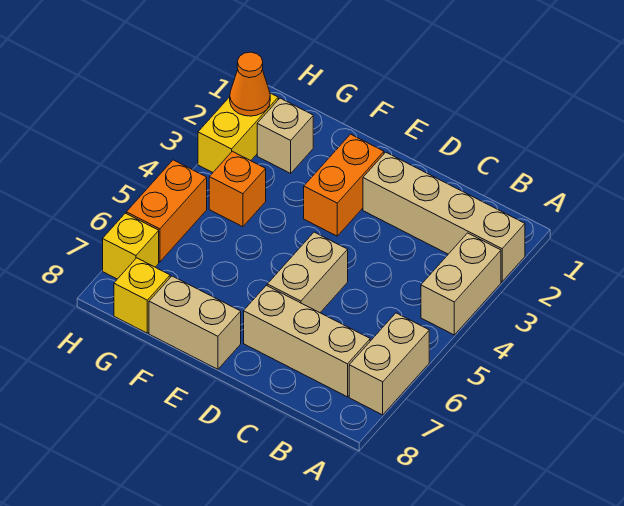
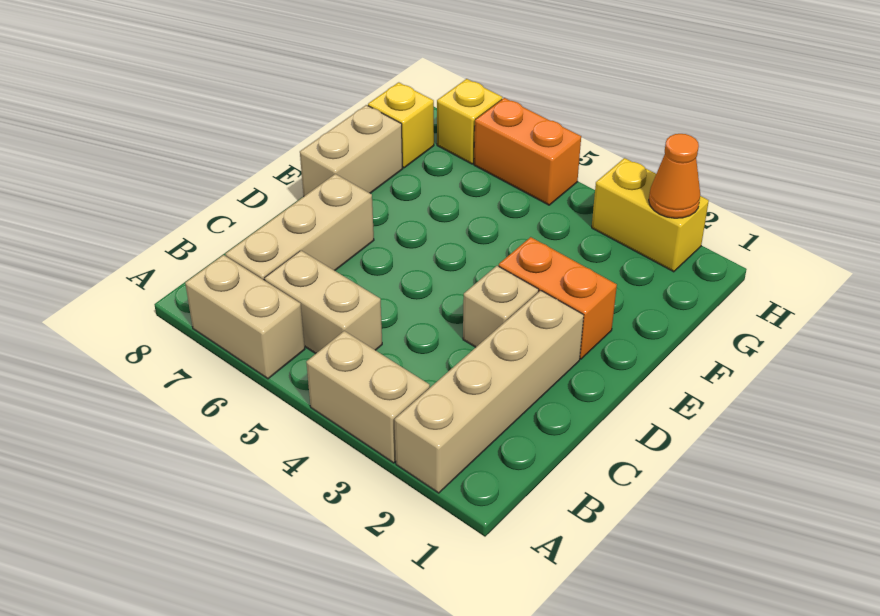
tan brick D5:D6 level 1 -> tan brick B5:B6 level 1
tan brick G2 level 1 -> tan brick D3 level 1
orange brick G4 level 1 -> none

